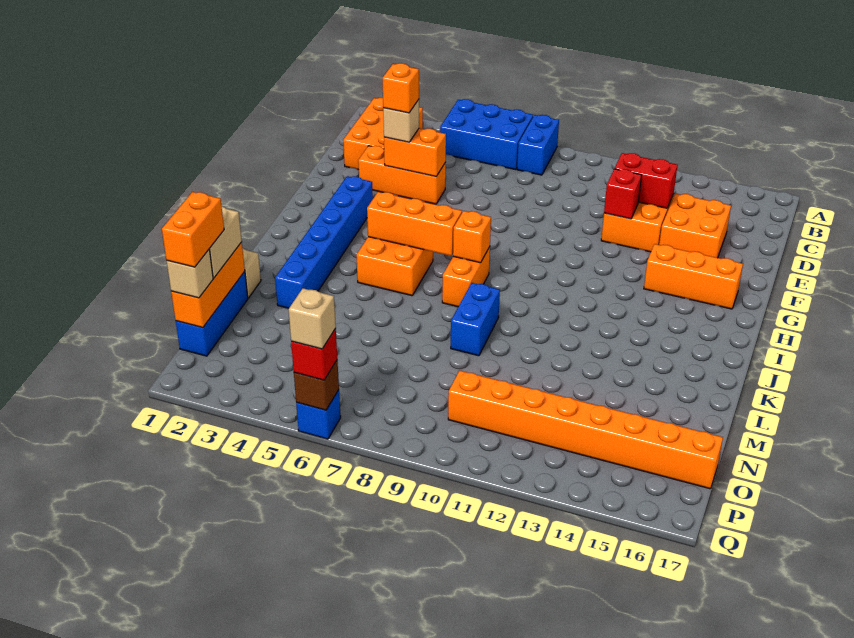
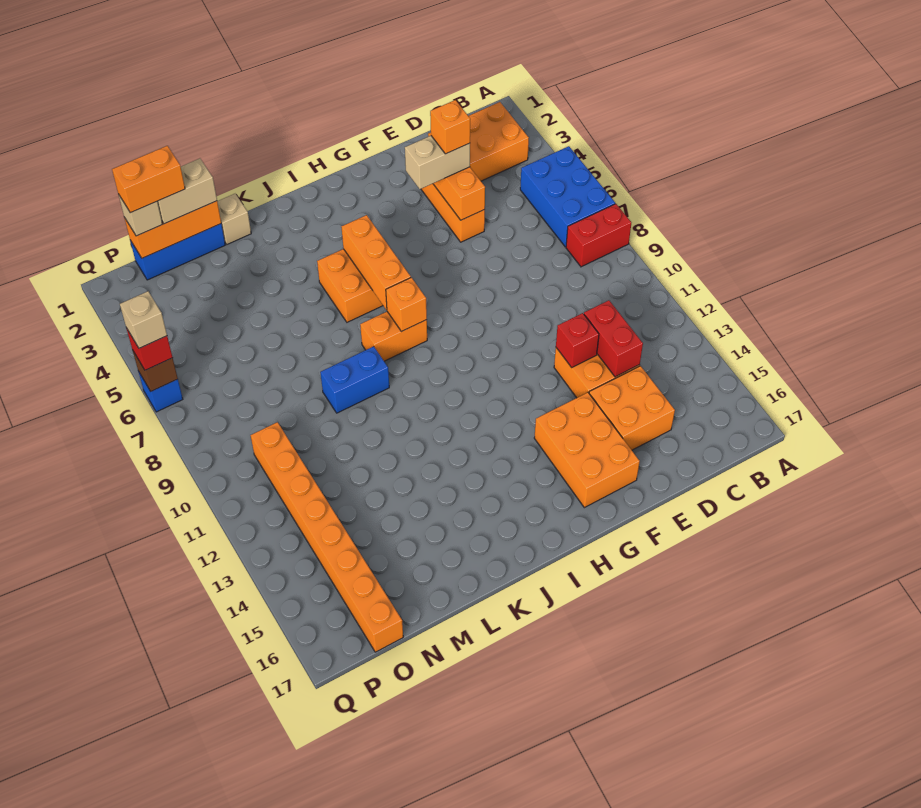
blue brick A8:B8 level 1 -> red brick A8:B8 level 1
tan brick E4 level 3 -> tan brick E4:F4 level 3
blue brick G3:L3 level 1 -> none
orange brick G14:G16 level 1 -> orange brick F14:G16 level 1

